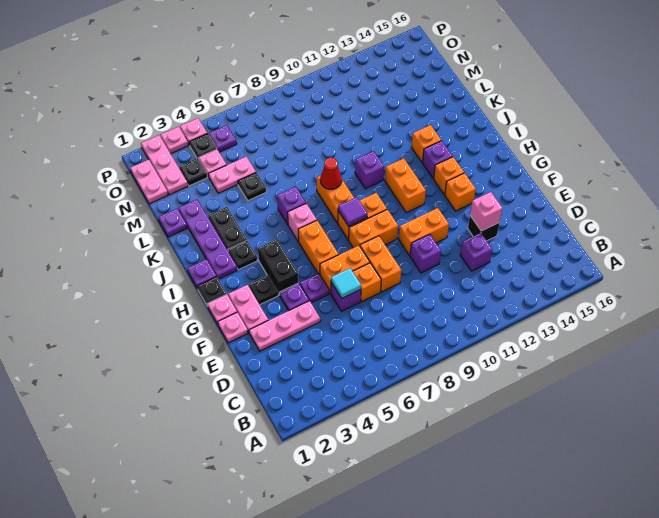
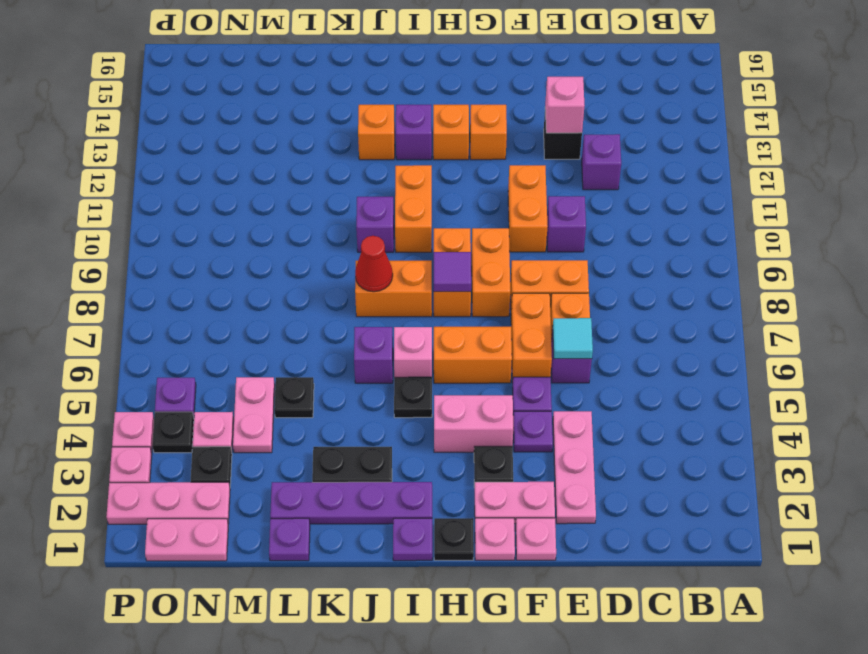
black brick G4:H4 level 1 -> pink brick G4:H4 level 1
orange brick H11:I11 level 1 -> orange brick I10:I11 level 1
black plate I3 level 1 -> black plate I5 level 1

